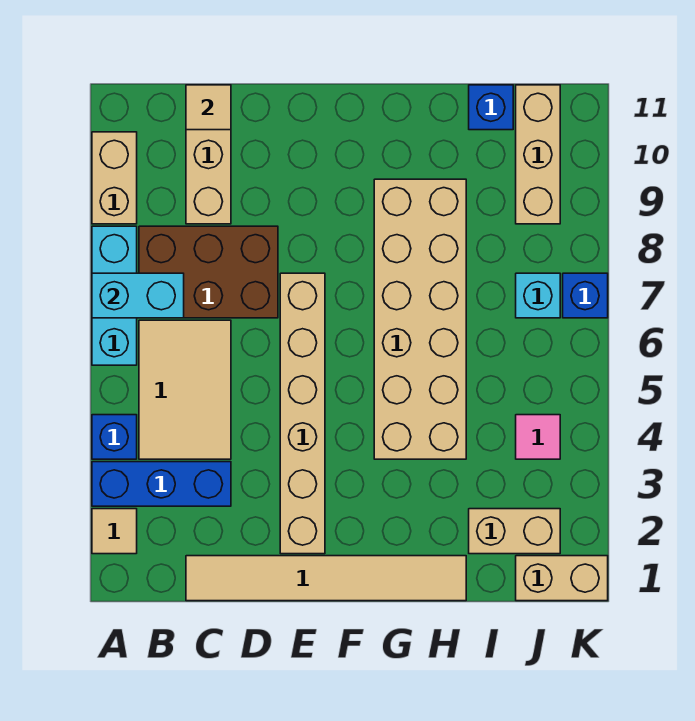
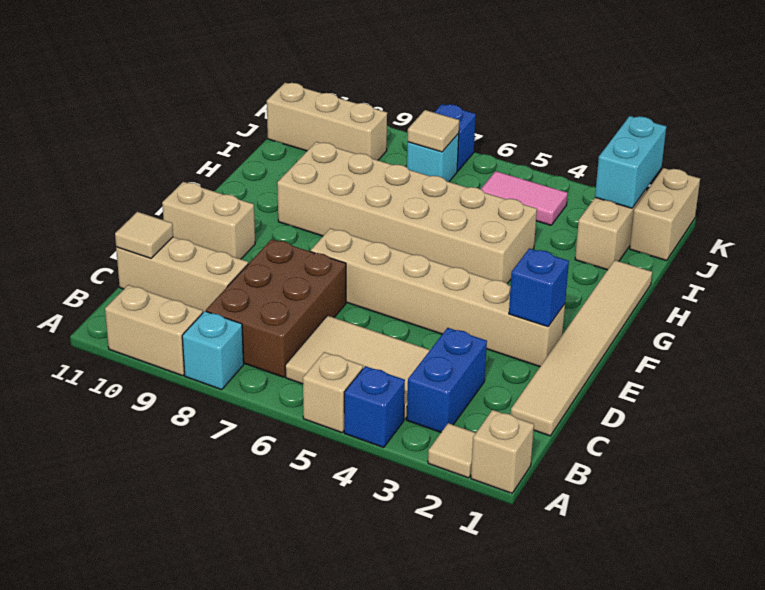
none -> tan brick A1 level 1
blue brick A3:C3 level 1 -> blue brick B3:C3 level 1
none -> tan brick A5 level 1
cyan brick A6:A8 level 1 -> cyan brick A8 level 1
cyan brick A7:B7 level 2 -> cyan brick J2:K2 level 2
none -> tan brick E10:E11 level 1
blue brick I11 level 1 -> blue brick E2 level 2
pink tile J4 level 1 -> pink tile J4:J5 level 1
none -> tan tile J7 level 2

